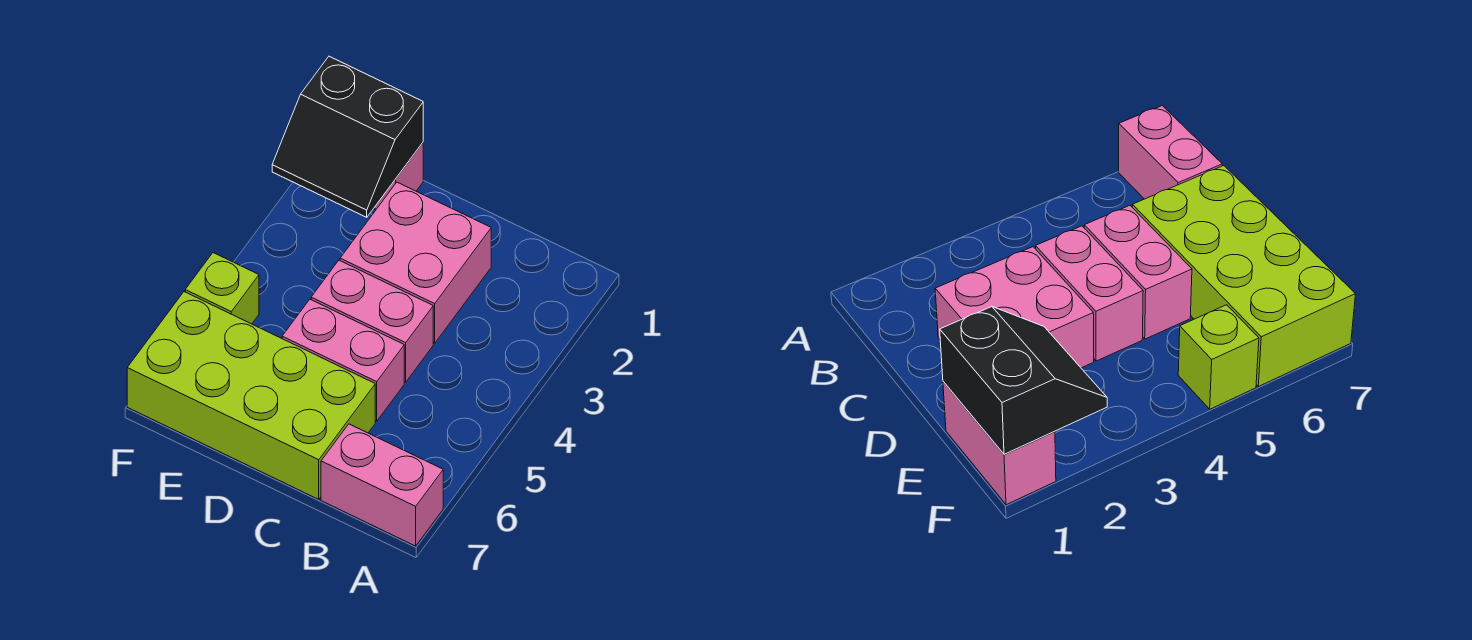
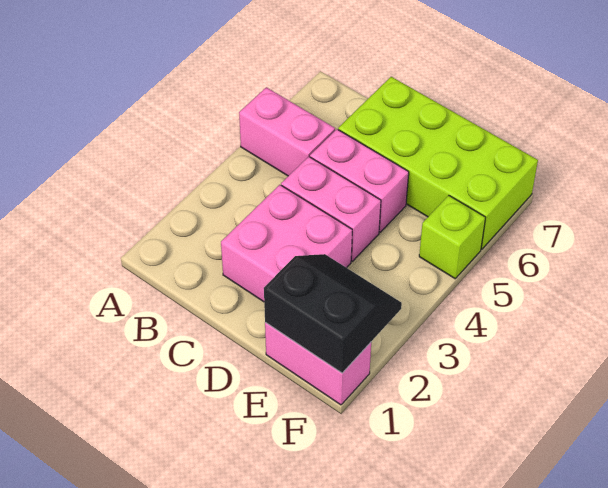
pink brick A7:B7 level 1 -> pink brick A5:B5 level 1

